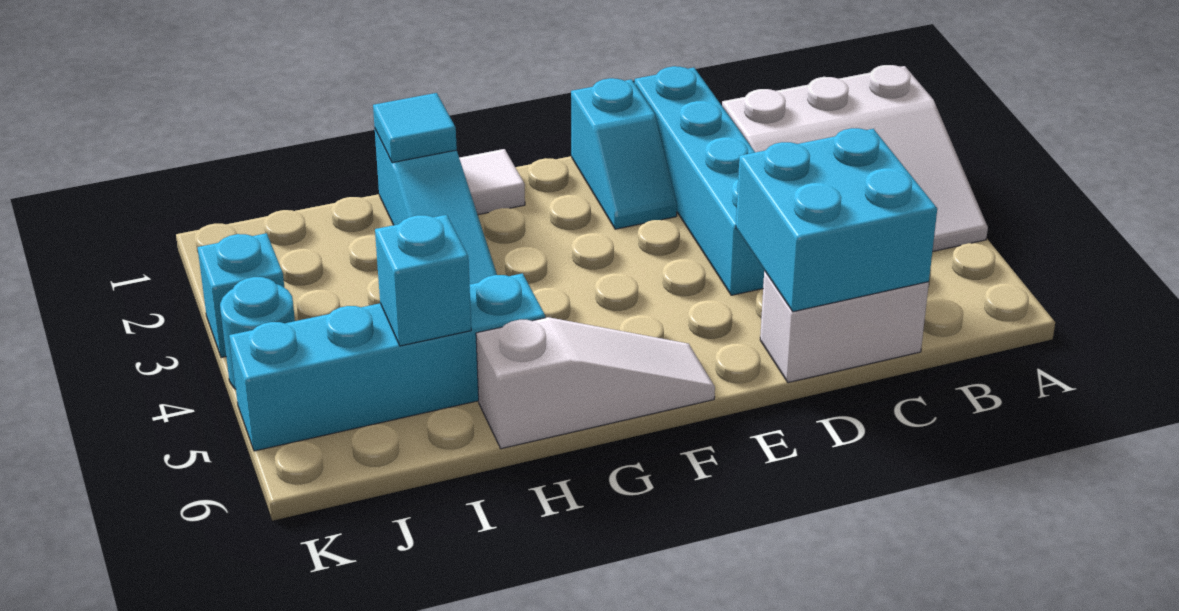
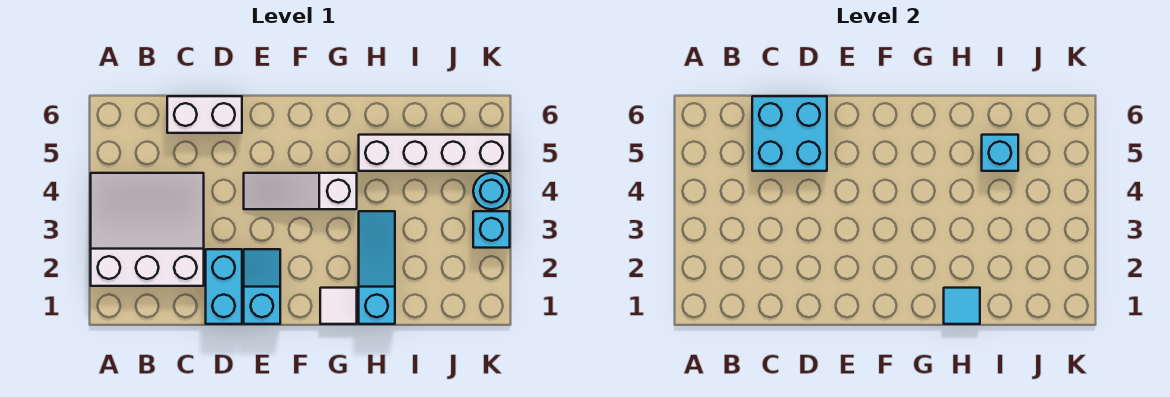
cyan brick D1:D4 level 1 -> cyan brick D1:D2 level 1
white slope F6:H6 level 1 top H -> white slope E4:G4 level 1 top G
cyan brick H5:K5 level 1 -> white brick H5:K5 level 1

